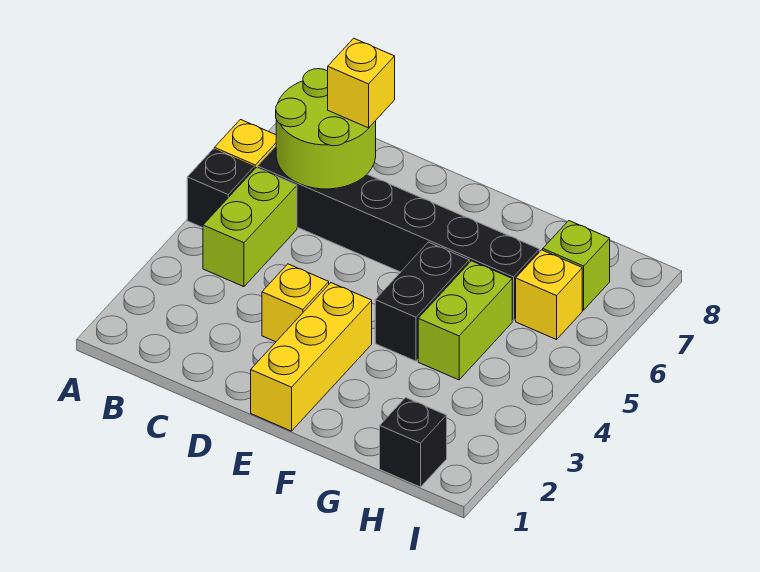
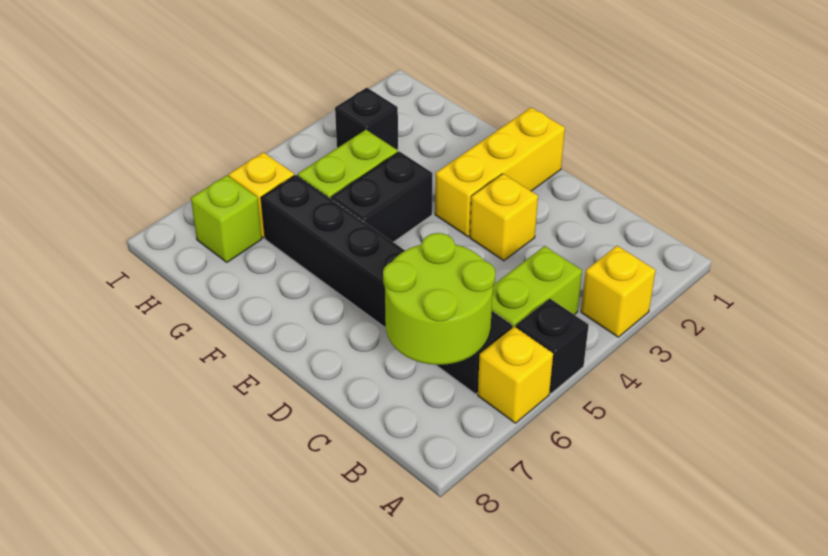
yellow brick C7 level 3 -> yellow brick A3 level 1
black brick H1 level 1 -> black brick H3 level 1

